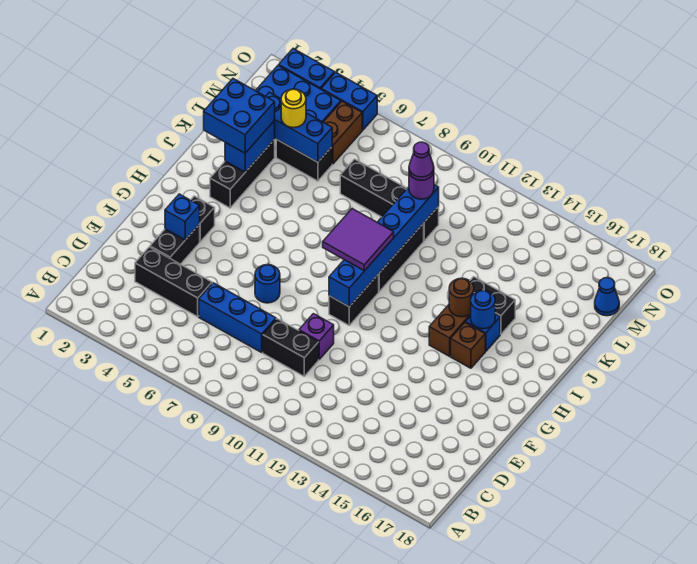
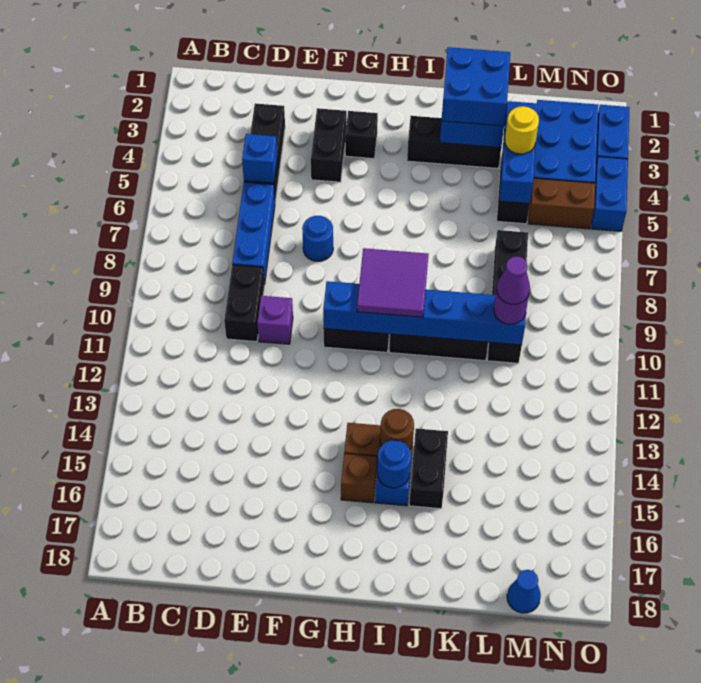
black brick E3:F3 level 1 -> black brick F3:F4 level 1
blue brick F3 level 2 -> blue brick D5 level 2

